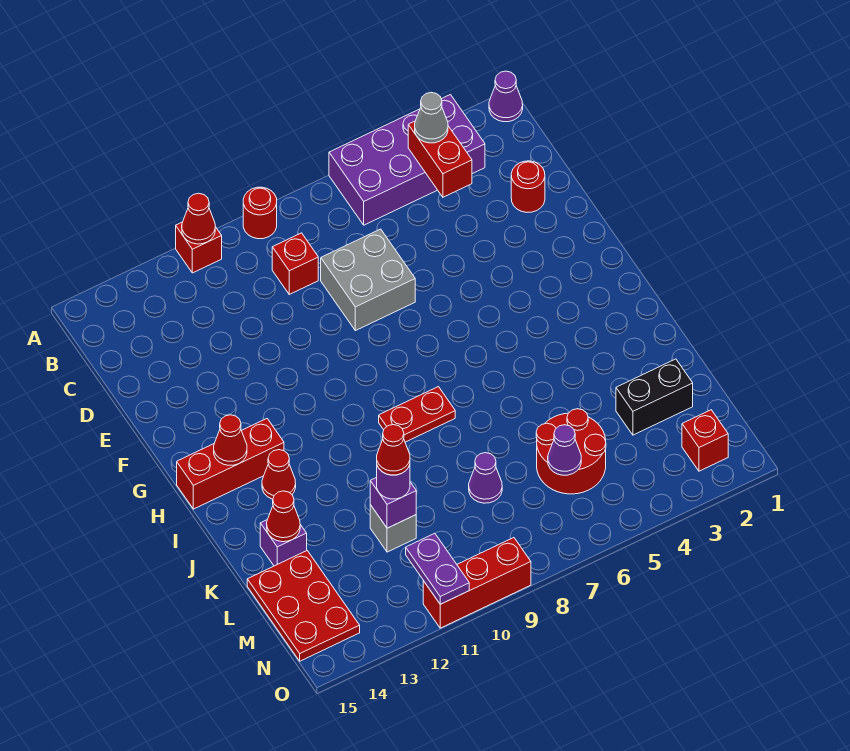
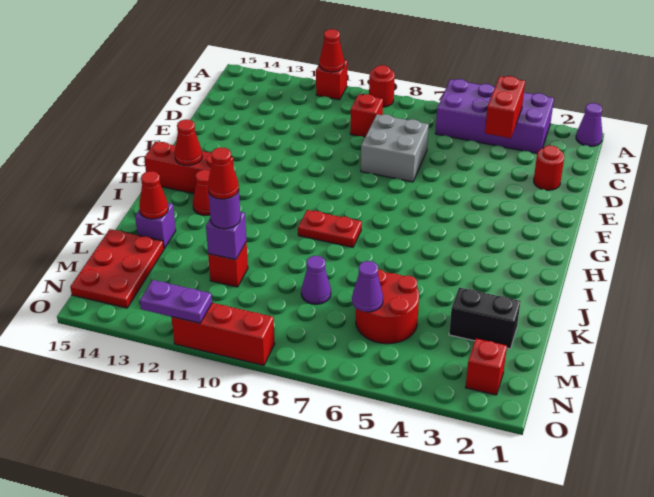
grey cone B4 level 3 -> none
grey brick L11 level 1 -> red brick L11 level 1
purple plate N11:O11 level 2 -> purple plate O11:O12 level 2

